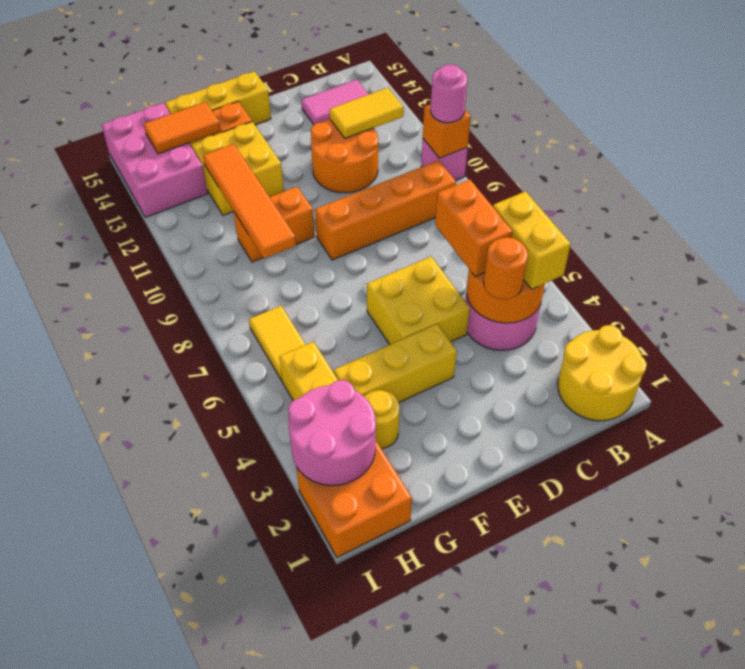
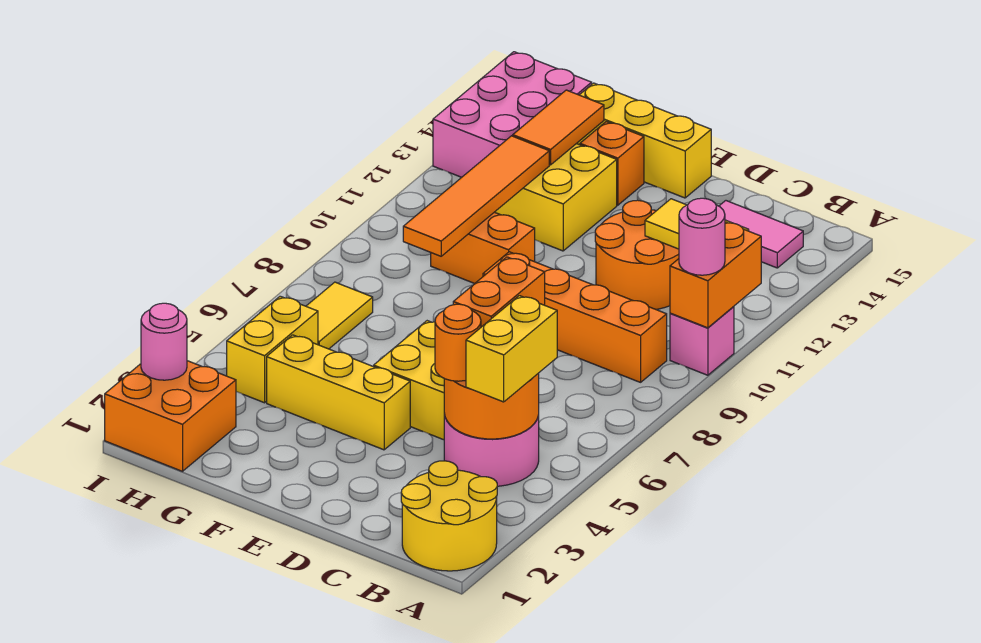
orange brick A10 level 2 -> orange brick A10:A11 level 2
yellow round brick G3 level 1 -> none
orange tile G14:H14 level 2 -> orange tile G13:G14 level 2
pink round brick H2:I3 level 2 -> pink round brick I2 level 2

